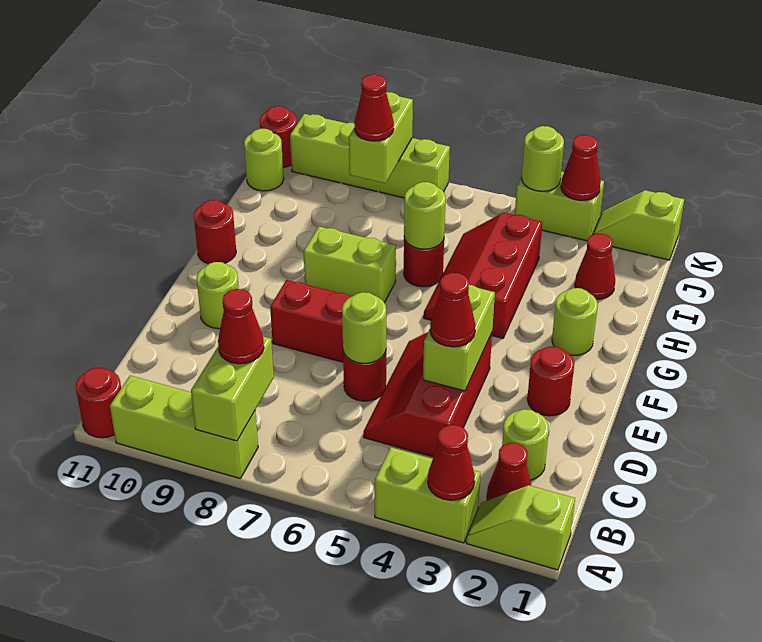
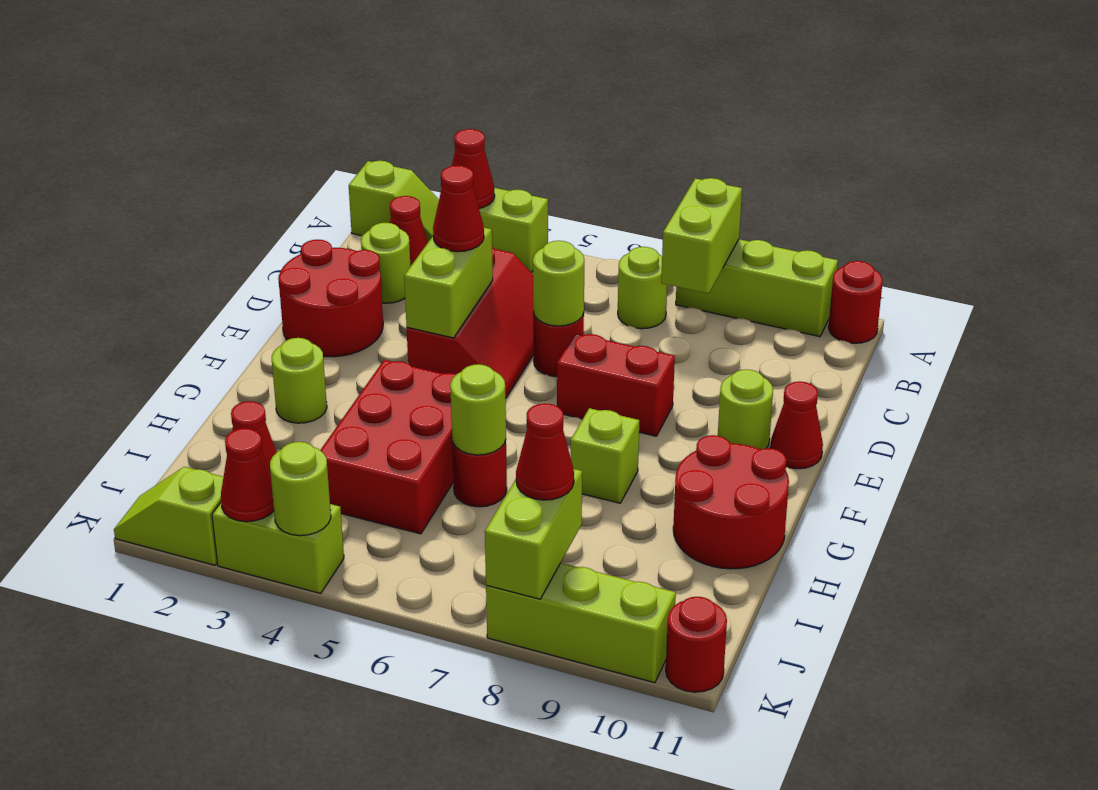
red cone B8 level 3 -> red cone E11 level 1
red round brick E2 level 1 -> red round brick D1:E2 level 1
red slope G4:I5 level 1 top 4 -> red brick G4:I5 level 1
lime brick G7:G8 level 1 -> lime brick G8 level 1
red round brick G11 level 1 -> red round brick G10:H11 level 1
lime round brick J11 level 1 -> lime round brick B7 level 1
lime slope K1:K2 level 1 top 1 -> lime slope K1:K2 level 1 top 2
lime brick K7:K10 level 1 -> lime brick K8:K10 level 1

